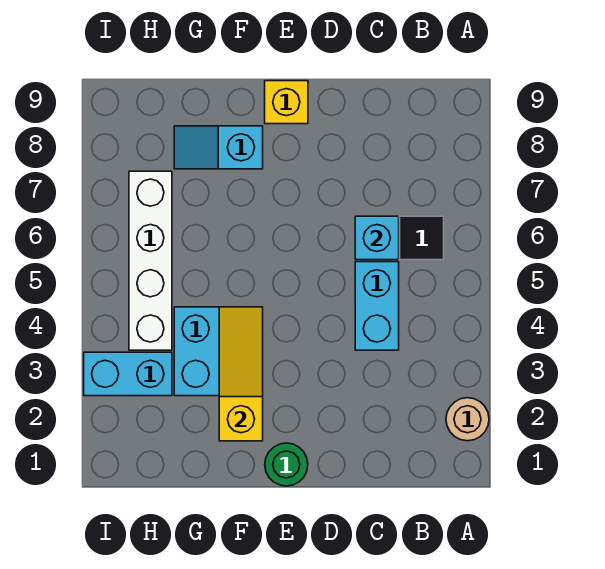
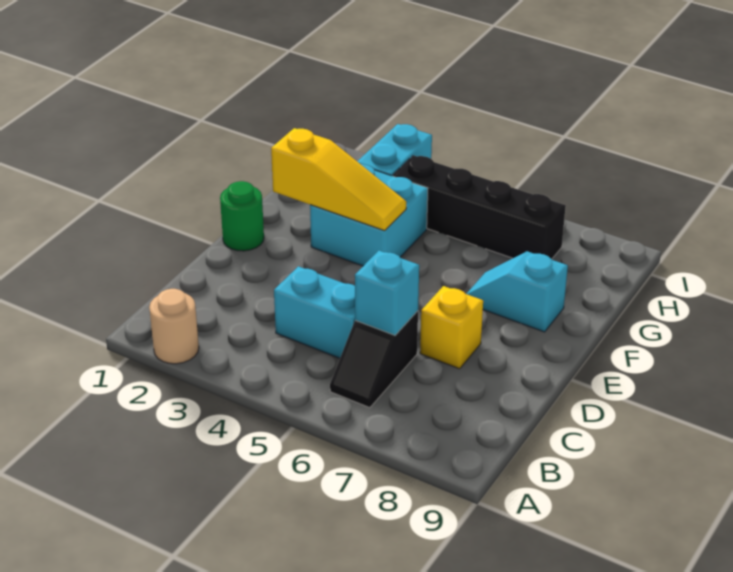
yellow brick E9 level 1 -> yellow brick D7 level 1
cyan slope F8:G8 level 1 top F -> cyan slope F7:F8 level 1 top 8
white brick H4:H7 level 1 -> black brick H4:H7 level 1

